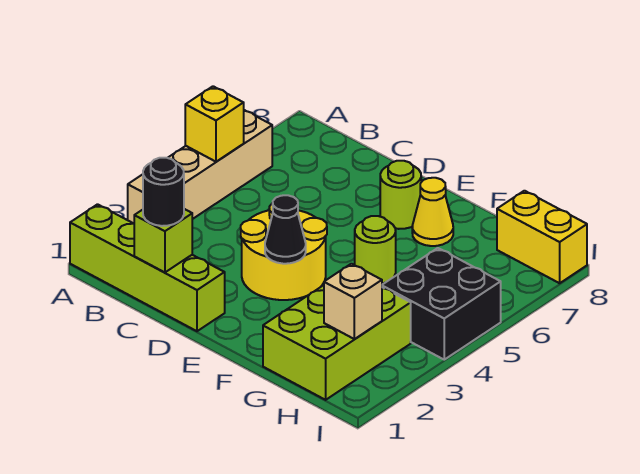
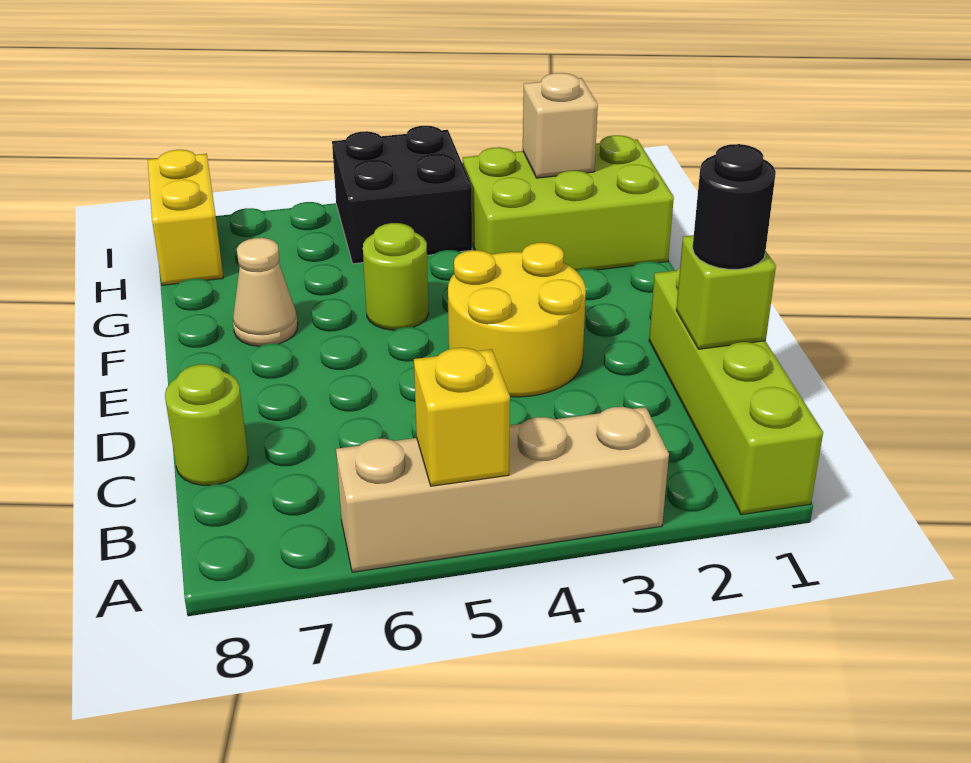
black cone E3 level 2 -> none
lime round brick E7 level 1 -> lime round brick C8 level 1
yellow cone F7 level 1 -> tan cone F7 level 1

